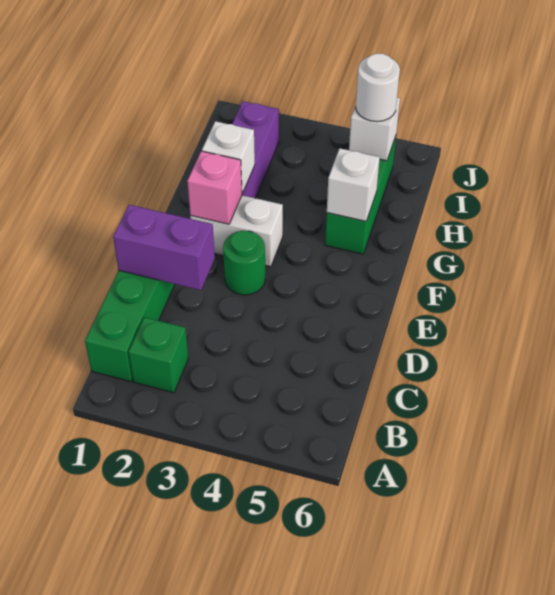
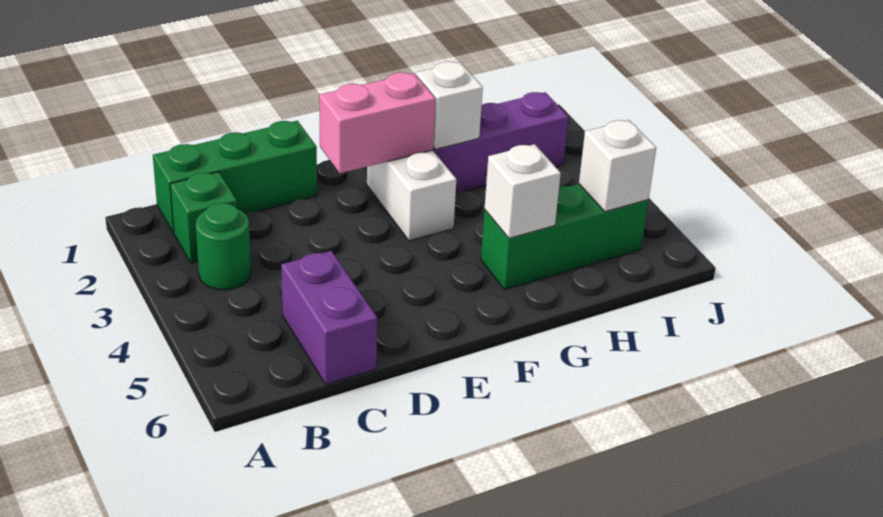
purple brick D1:D2 level 2 -> purple brick C5:C6 level 1
green round brick E3 level 1 -> green round brick B3 level 1
pink brick F2 level 2 -> pink brick E2:F2 level 2
white round brick I5 level 3 -> none

